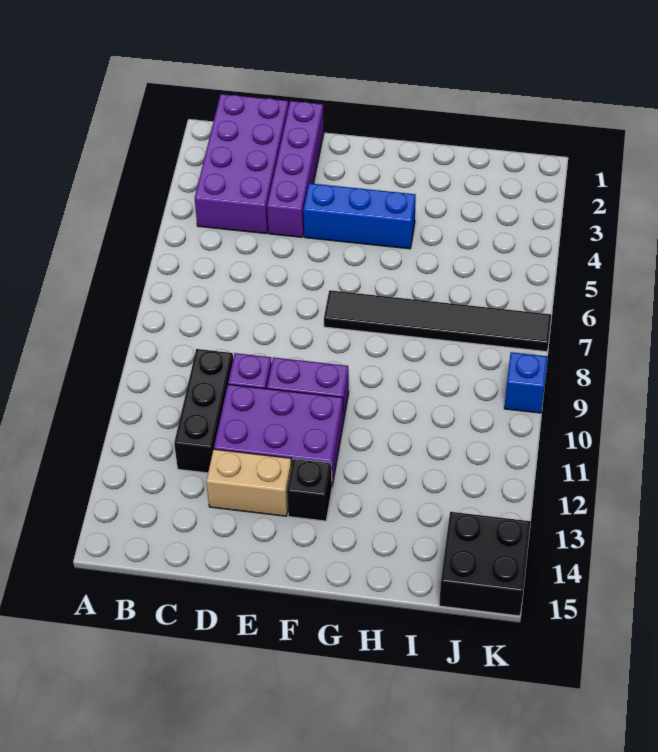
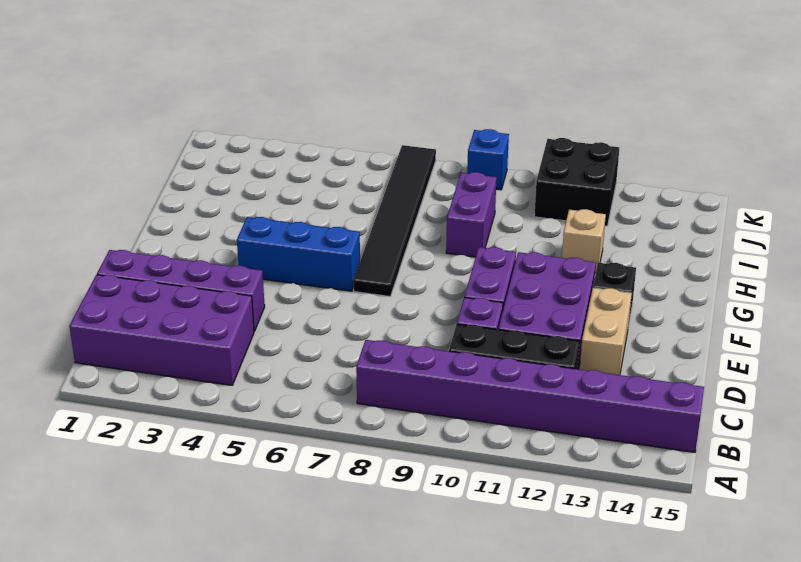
none -> purple brick B8:B15 level 1
blue brick E4:G4 level 1 -> blue brick F4:F6 level 1
none -> purple brick H9:I9 level 1
none -> tan brick H12 level 1
black brick J14:K15 level 1 -> black brick J11:K12 level 1

